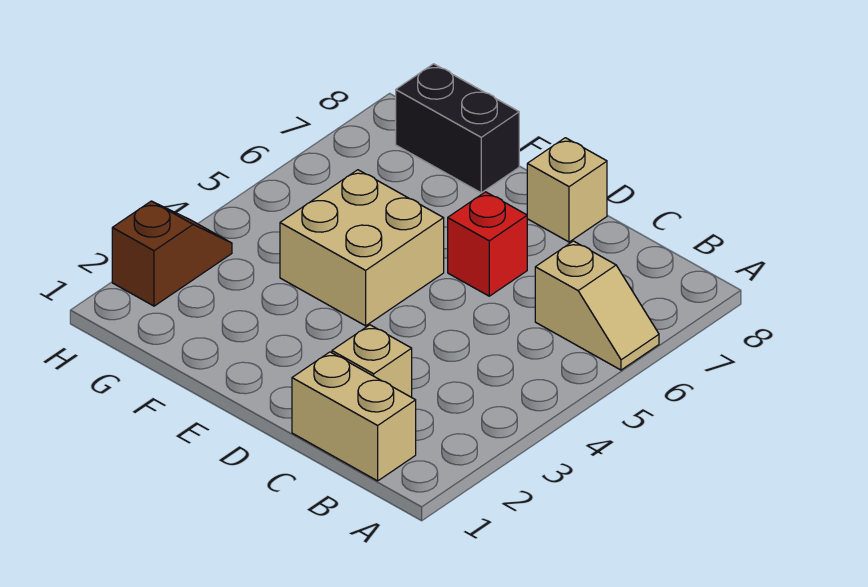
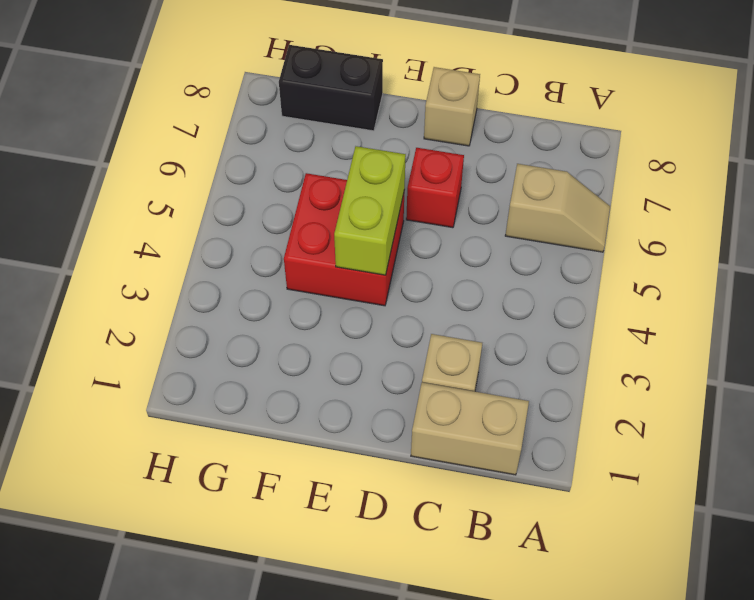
tan brick E4:F5 level 1 -> red brick E4:F5 level 1
none -> lime brick E4:E5 level 2
brown slope H2:H3 level 1 top 2 -> none

